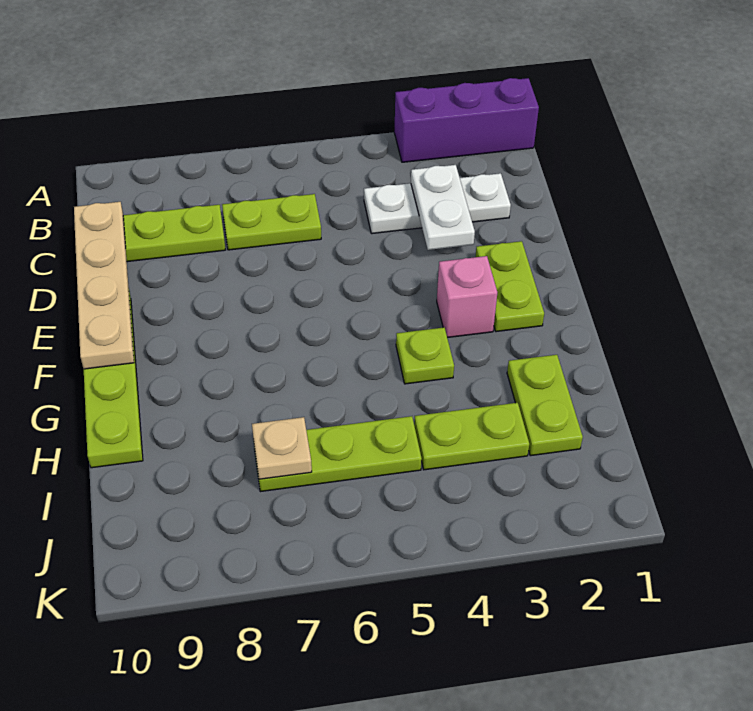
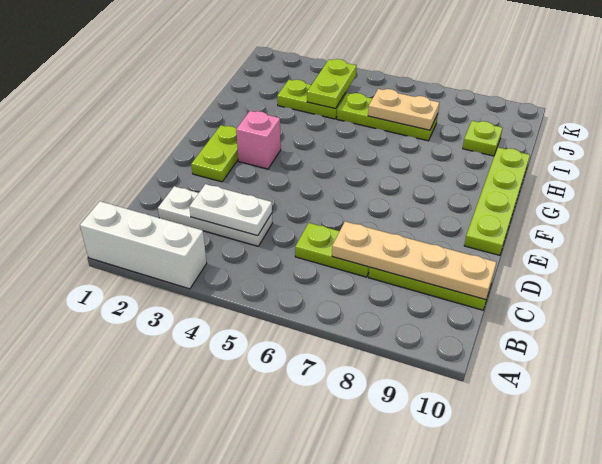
purple brick A1:A3 level 1 -> white brick A1:A3 level 1
white plate C3:D3 level 2 -> white plate C3:C4 level 2
tan plate C10:F10 level 2 -> tan plate C7:C10 level 2
lime plate G4 level 1 -> lime plate I9 level 1
lime plate H2:I2 level 1 -> lime plate I4:J4 level 2
tan plate I7 level 2 -> tan plate I6:I7 level 2

